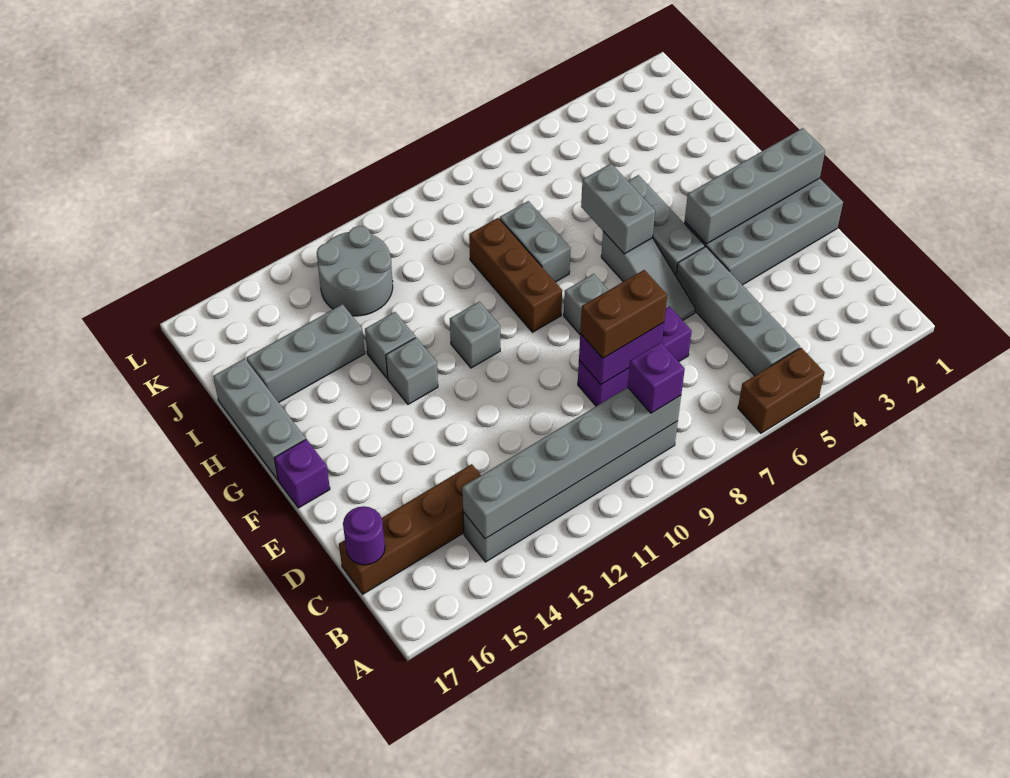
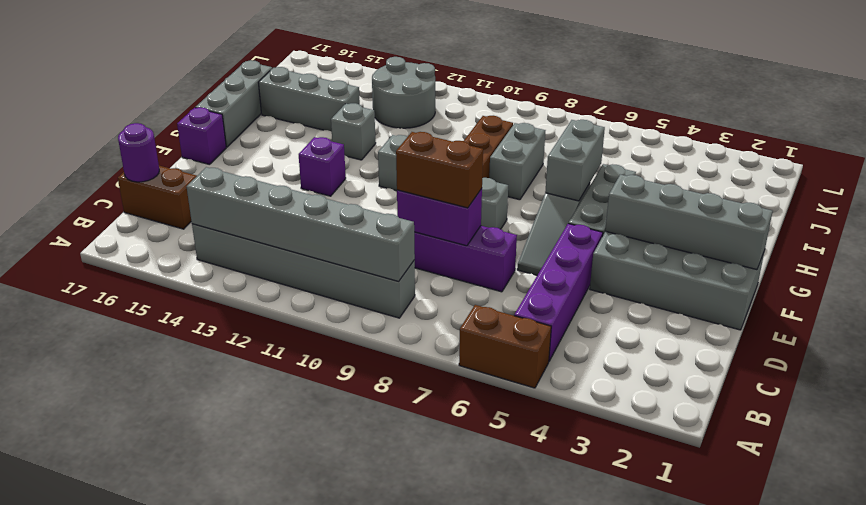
grey brick B5:E5 level 1 -> purple brick B5:E5 level 1
purple brick B9 level 3 -> purple brick F13 level 1
brown brick C14:C17 level 1 -> brown brick C16:C17 level 1
grey brick G13 level 1 -> none

